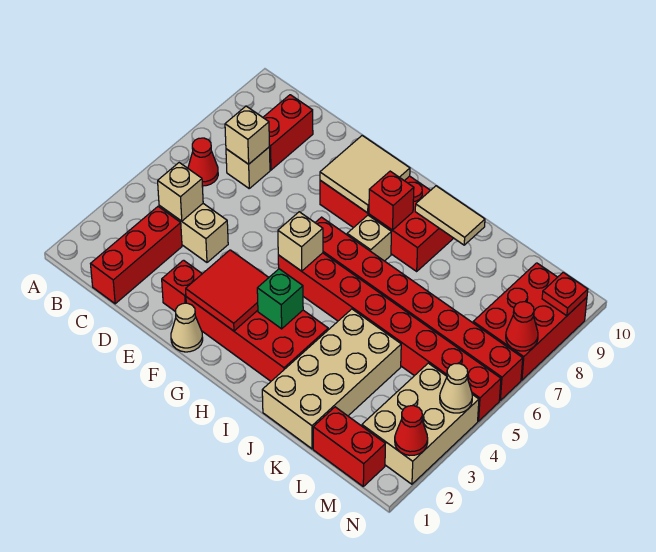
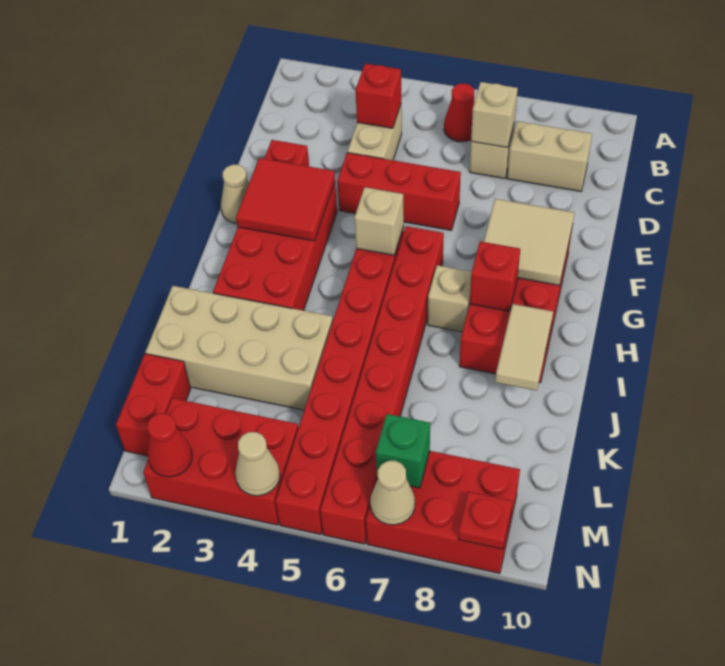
red brick C1:C3 level 1 -> red brick E4:E6 level 1
tan brick C4 level 2 -> red brick C4 level 2
red brick C8:C9 level 1 -> tan brick C8:C9 level 1
green brick H3 level 2 -> green brick M7 level 2
tan brick M2:N4 level 1 -> red brick M2:N4 level 1
red cone N7 level 2 -> tan cone N7 level 2

